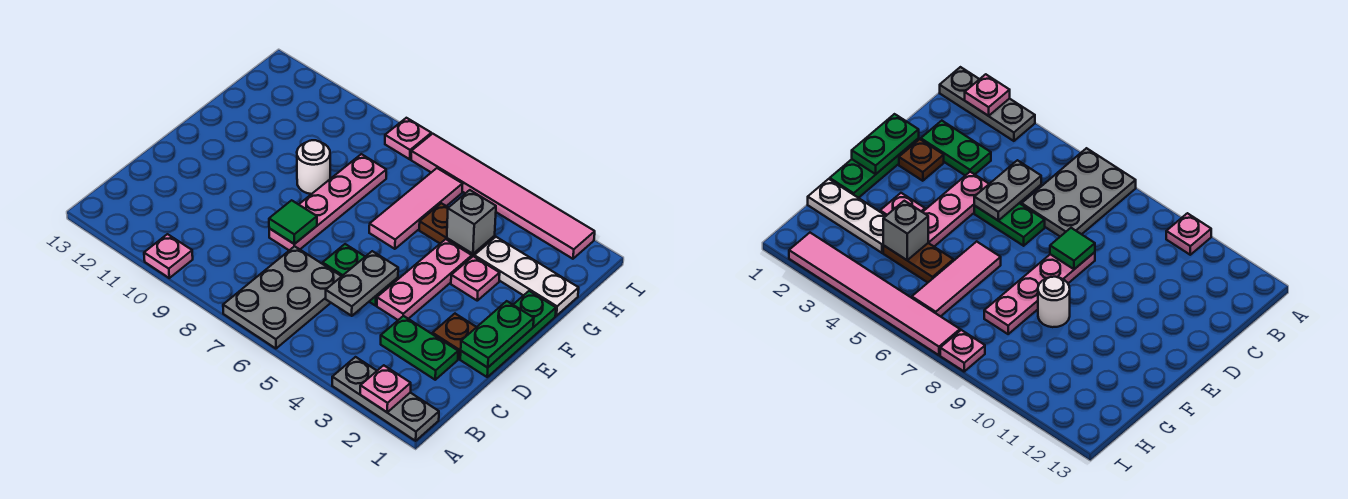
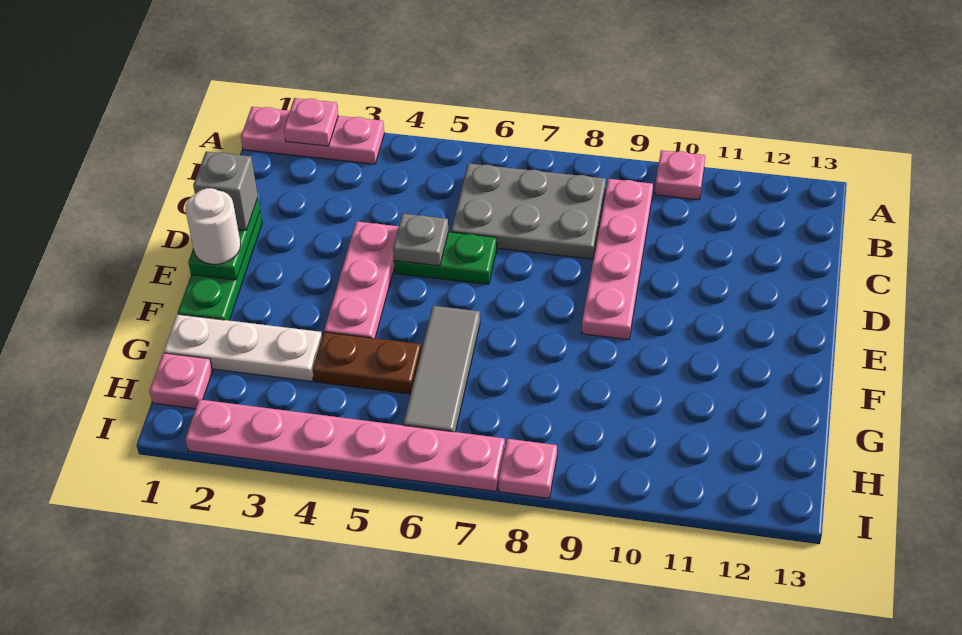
grey plate A1:A3 level 1 -> pink plate A1:A3 level 1
grey plate A6:C7 level 1 -> grey plate B6:C8 level 1
green plate C2:C3 level 1 -> none
grey plate C5:D5 level 2 -> grey plate D5 level 2
brown plate D2 level 1 -> none
pink plate D8:G8 level 1 -> pink plate B9:E9 level 1
green tile D8 level 2 -> none
pink plate F3 level 1 -> pink plate H1 level 1
pink tile F6:H6 level 1 -> grey tile F6:H6 level 1
white round brick F9 level 1 -> white round brick E1 level 3
grey brick G4 level 2 -> grey brick D1 level 3
pink tile I2:I7 level 1 -> pink plate I2:I7 level 1

